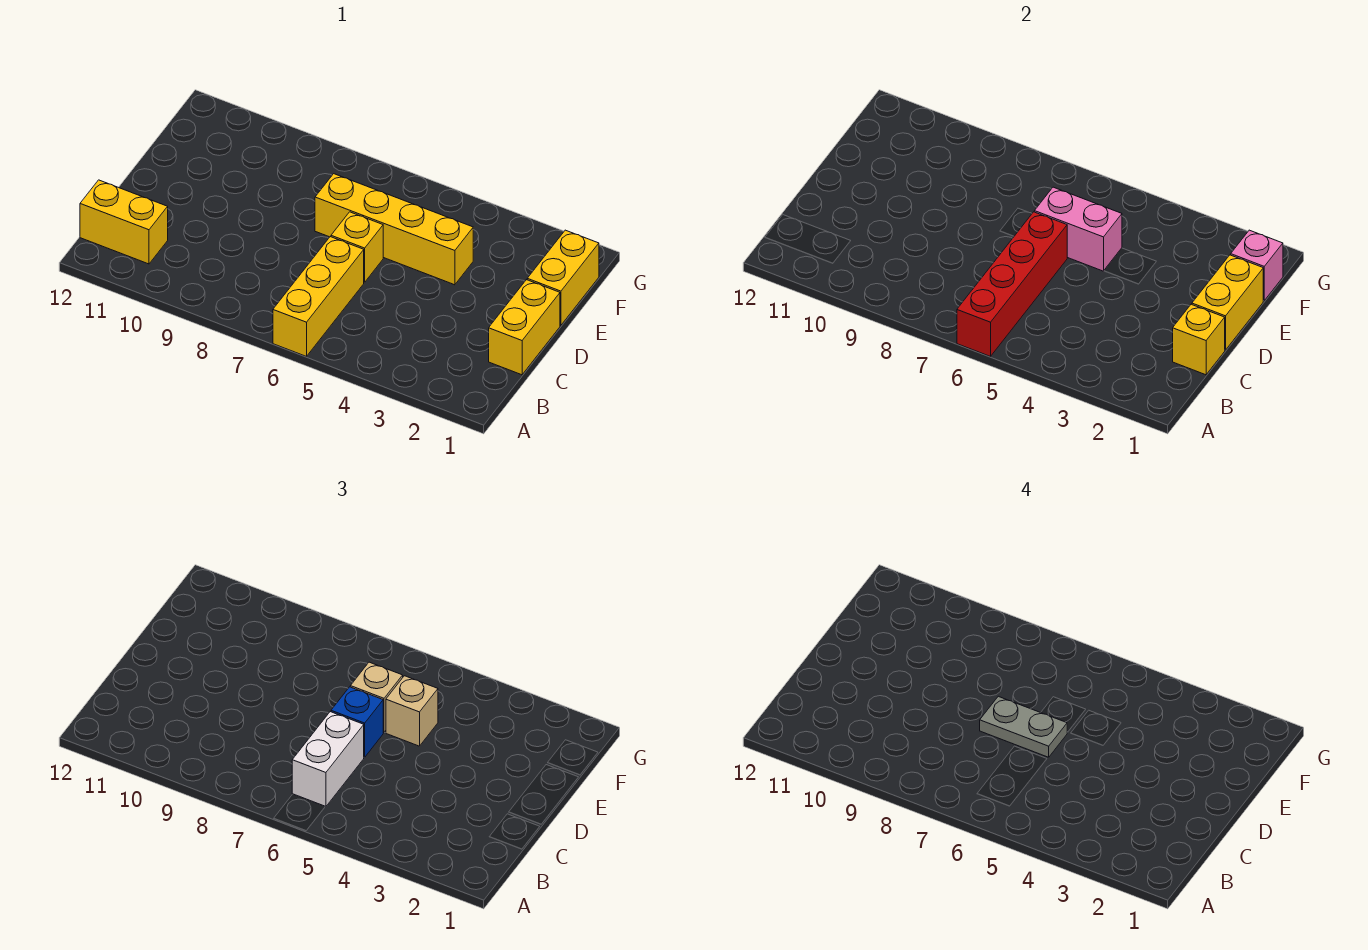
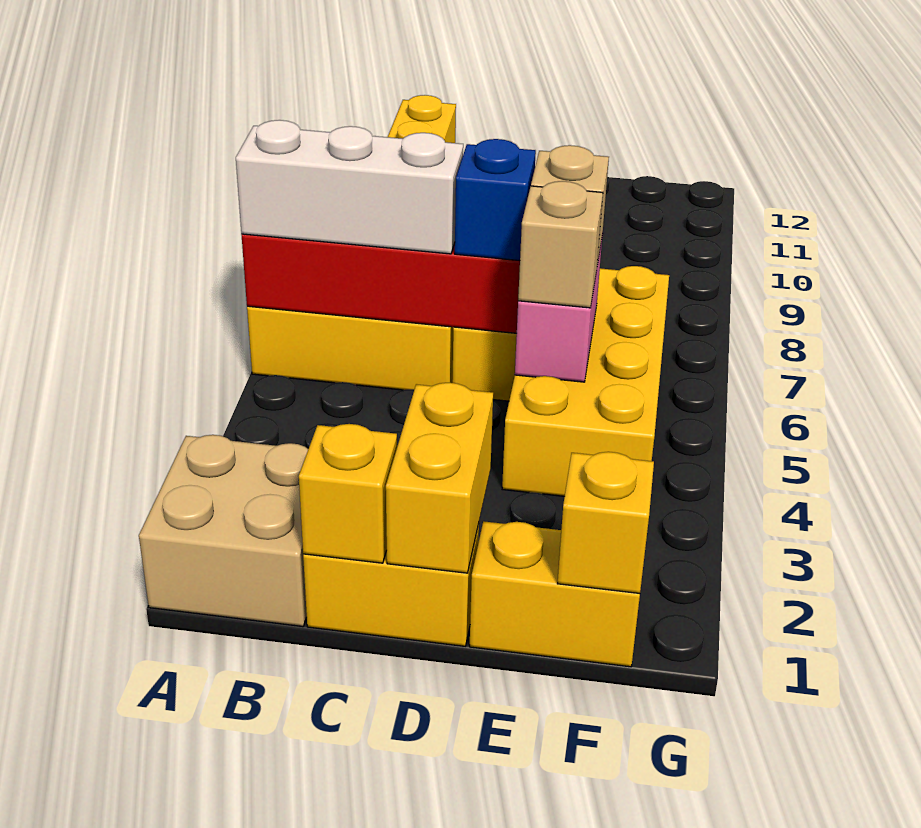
none -> tan brick A1:B2 level 1
white brick B6:C6 level 3 -> white brick A6:C6 level 3
yellow brick D1:E1 level 2 -> yellow brick D1:D2 level 2
grey plate D6:D7 level 4 -> none
yellow brick E4:E7 level 1 -> yellow brick E4:F7 level 1
pink brick F1 level 2 -> yellow brick F1 level 2

